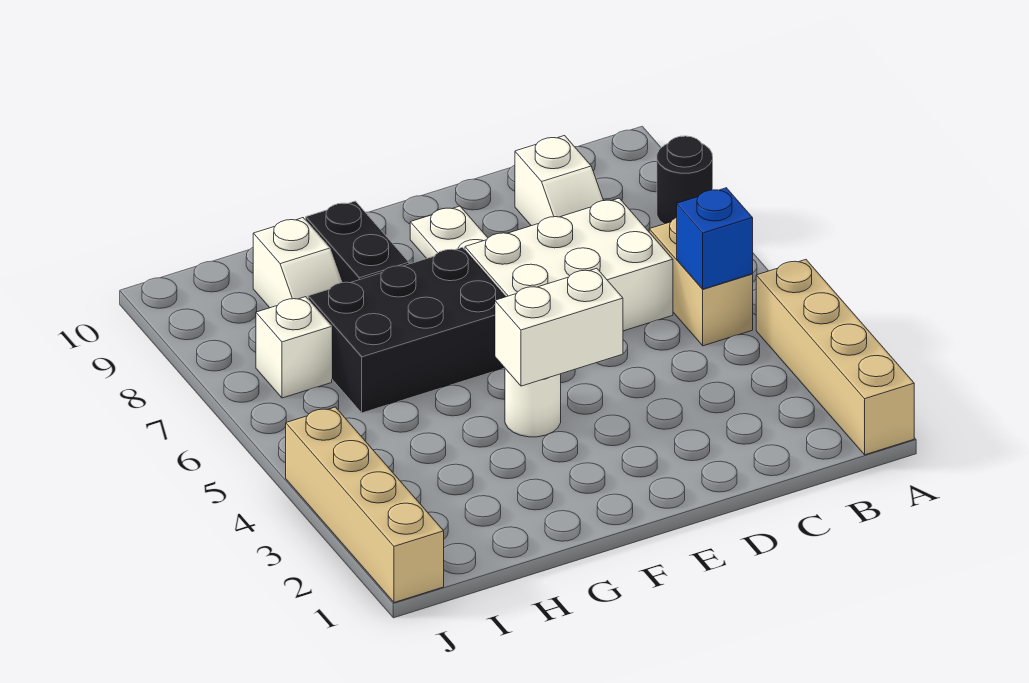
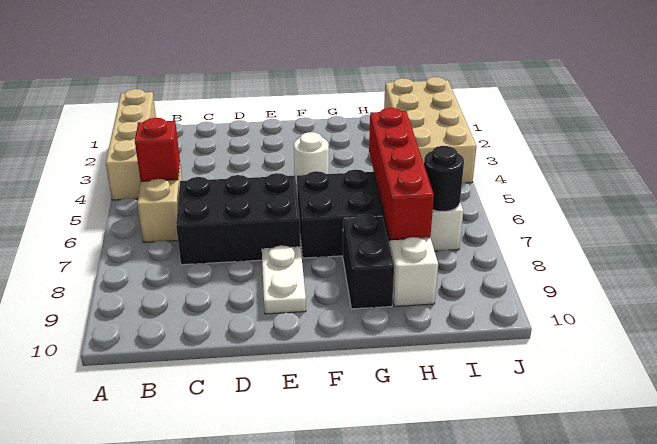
black round brick A8 level 1 -> black round brick I7 level 2
blue brick B5 level 2 -> red brick B5 level 2
white brick C6:E7 level 1 -> black brick C6:E7 level 1
white slope C8:C9 level 1 top 9 -> none
white brick E4:F4 level 2 -> none
none -> red brick H5:H8 level 2
tan brick J1:J4 level 1 -> tan brick I1:J4 level 1

